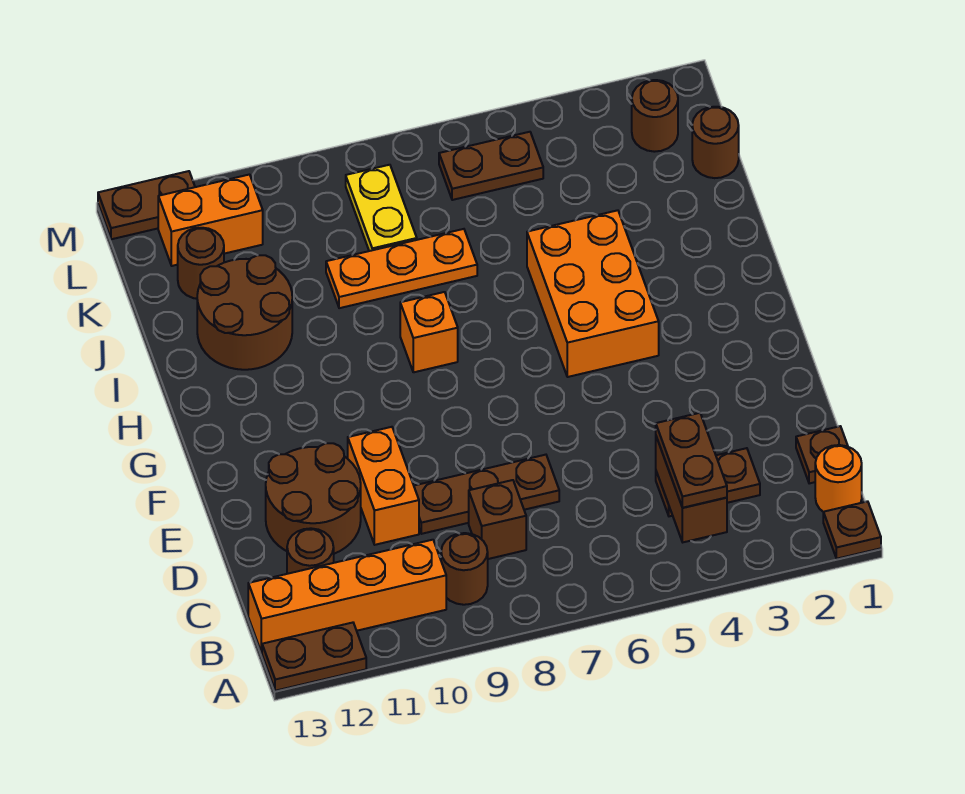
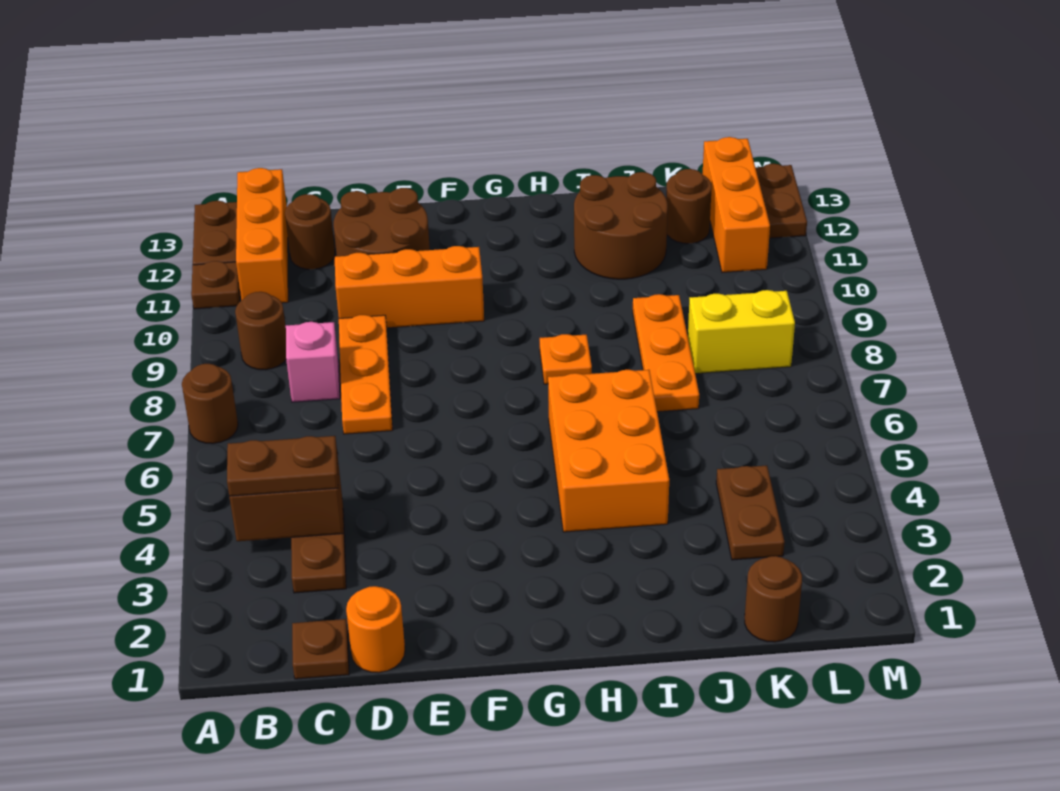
brown plate A1 level 1 -> brown plate A11 level 1
orange round brick B1 level 1 -> orange round brick D1 level 1
orange brick B10:B13 level 1 -> orange brick B11:B13 level 1
brown brick C8 level 1 -> pink brick C8 level 1
brown plate D7:D9 level 1 -> orange plate D7:D9 level 1
orange brick D10:E10 level 1 -> orange brick D10:F10 level 1
orange brick G4:I5 level 1 -> orange brick H4:I6 level 1
orange brick H8 level 1 -> orange plate H8 level 1
yellow plate K8:L8 level 1 -> yellow brick K8:L8 level 1
brown round brick L2 level 1 -> brown round brick A7 level 1
brown plate L5:L6 level 1 -> brown plate K3:K4 level 1
orange brick L11:L12 level 1 -> orange brick L11:L13 level 1

